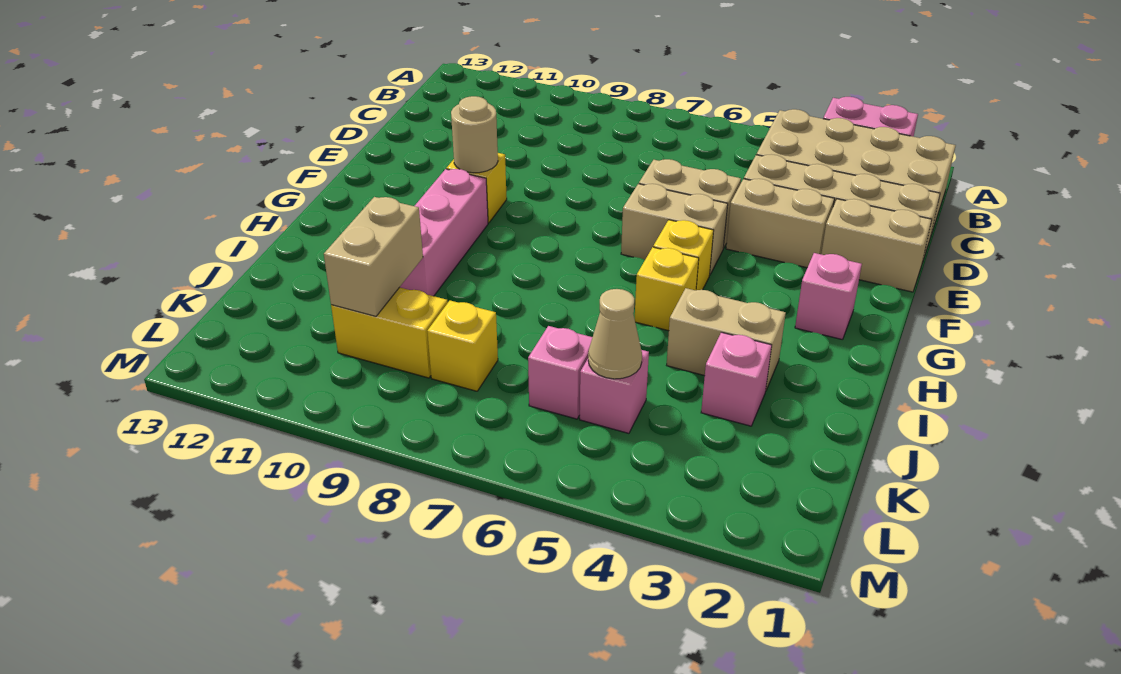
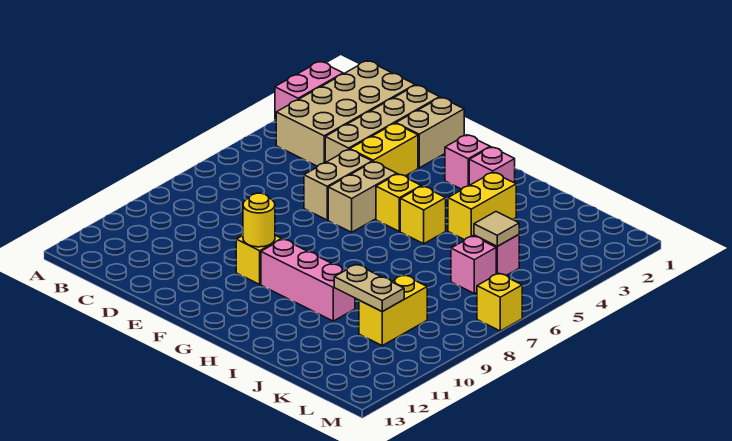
tan brick E3:E4 level 1 -> yellow brick E3:E4 level 1
tan round brick F10 level 2 -> yellow round brick F10 level 2
tan brick I3:I4 level 1 -> yellow brick I3:I4 level 1
pink brick J3 level 1 -> pink brick H2 level 1
tan brick J10:K10 level 2 -> tan plate J10:K10 level 2
tan cone K5 level 2 -> tan tile K5 level 2
yellow brick K8 level 1 -> yellow brick M7 level 1

